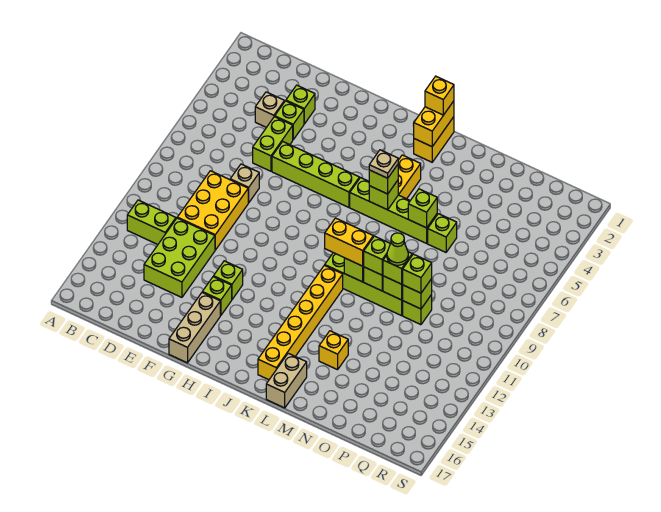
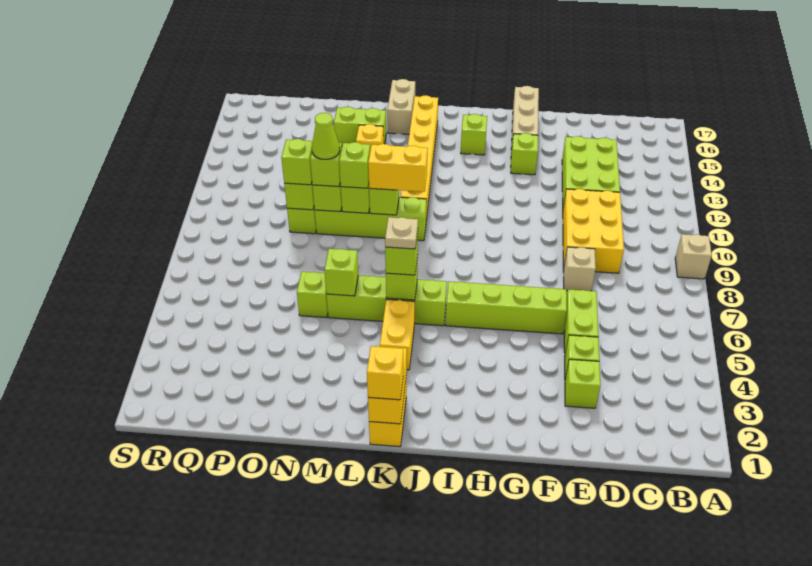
lime brick B12:C12 level 1 -> lime brick M15:N15 level 1
tan brick D4 level 1 -> tan brick A9 level 1
lime brick G13 level 1 -> lime brick I15 level 1

